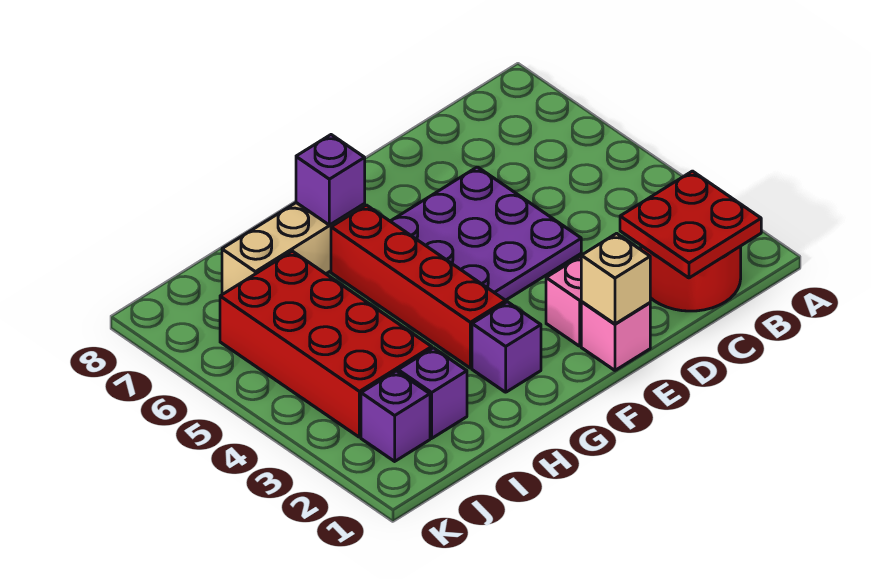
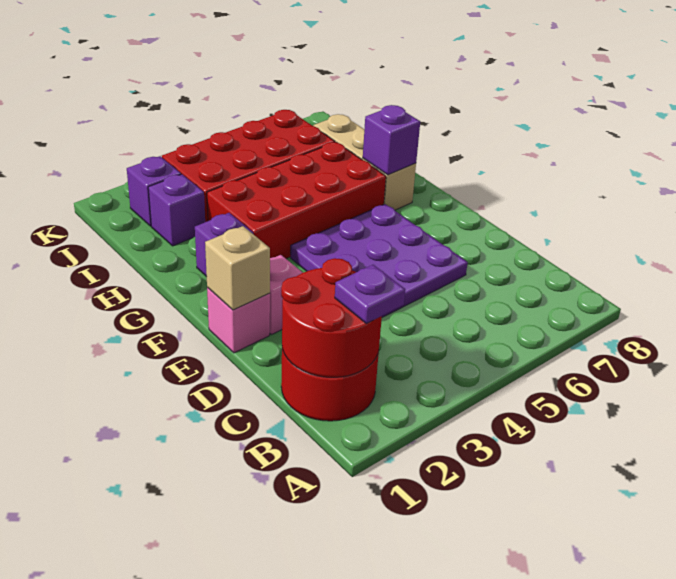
red plate B1:C2 level 2 -> red round brick B1:C2 level 2
none -> purple plate B2 level 3
red brick G3:G6 level 1 -> red brick G3:H6 level 1

